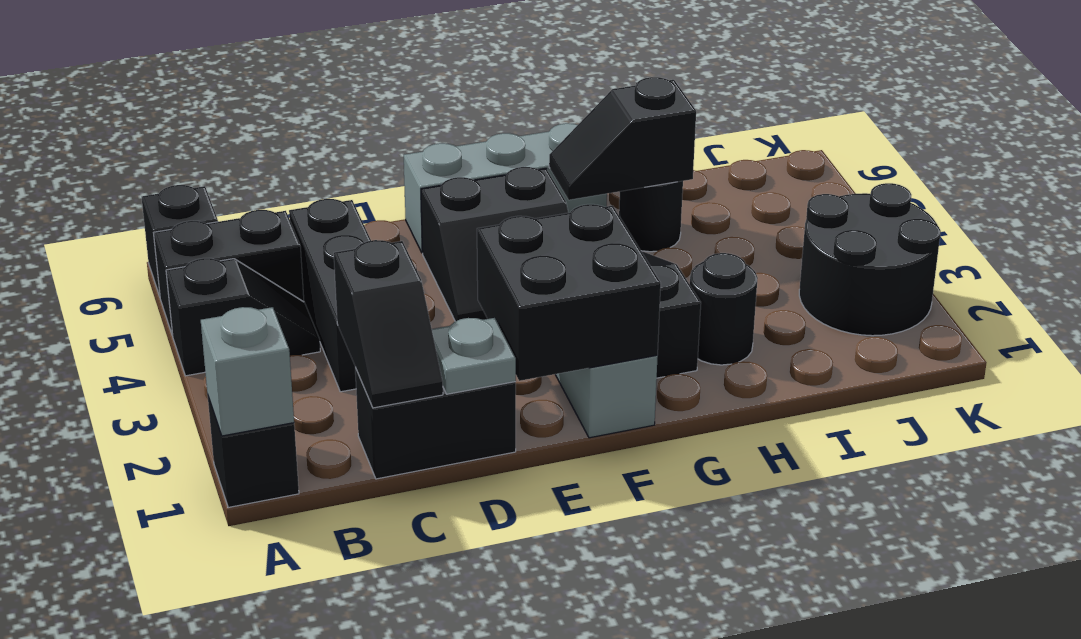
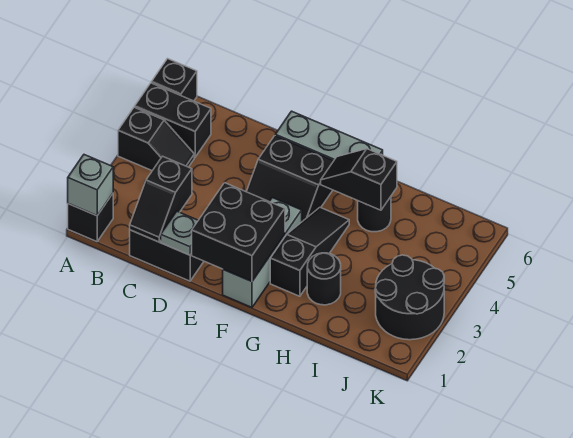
black brick C3:C5 level 1 -> none

